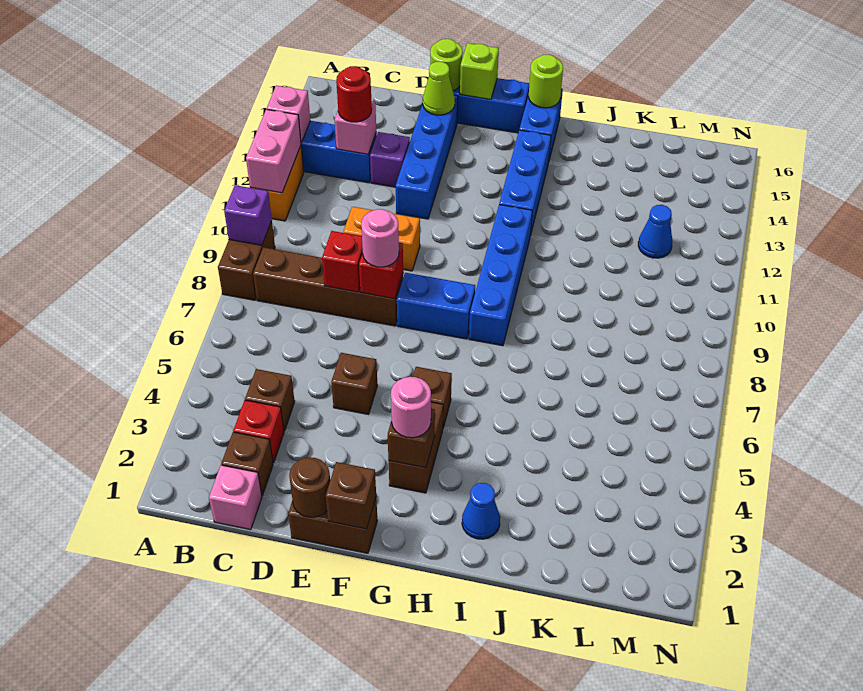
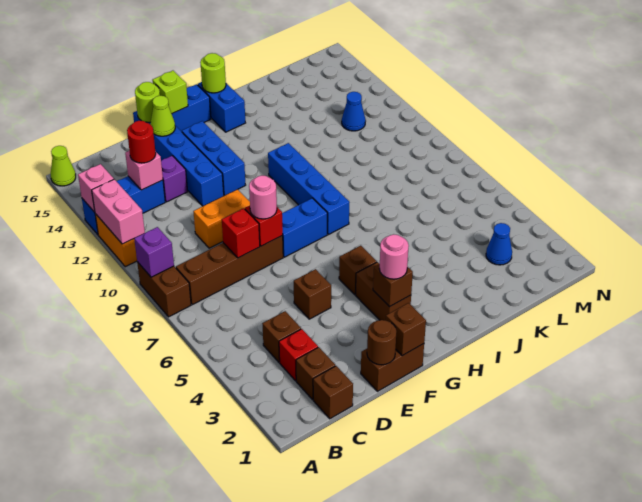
none -> lime cone A16 level 1
pink brick C1 level 1 -> brown brick C1 level 1
blue brick H12:H14 level 1 -> blue brick F12:F14 level 1
blue cone I2 level 1 -> blue cone L3 level 1

